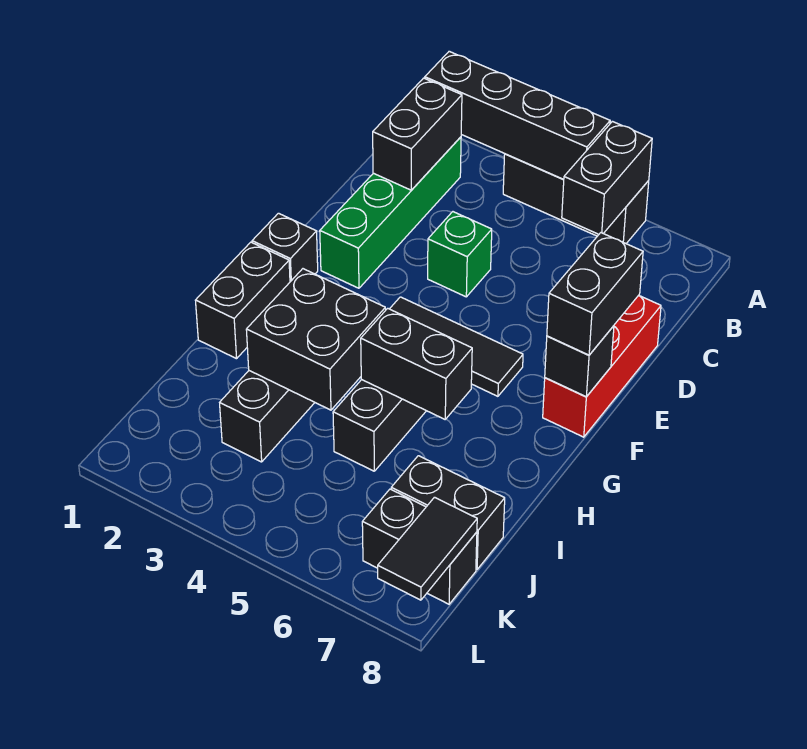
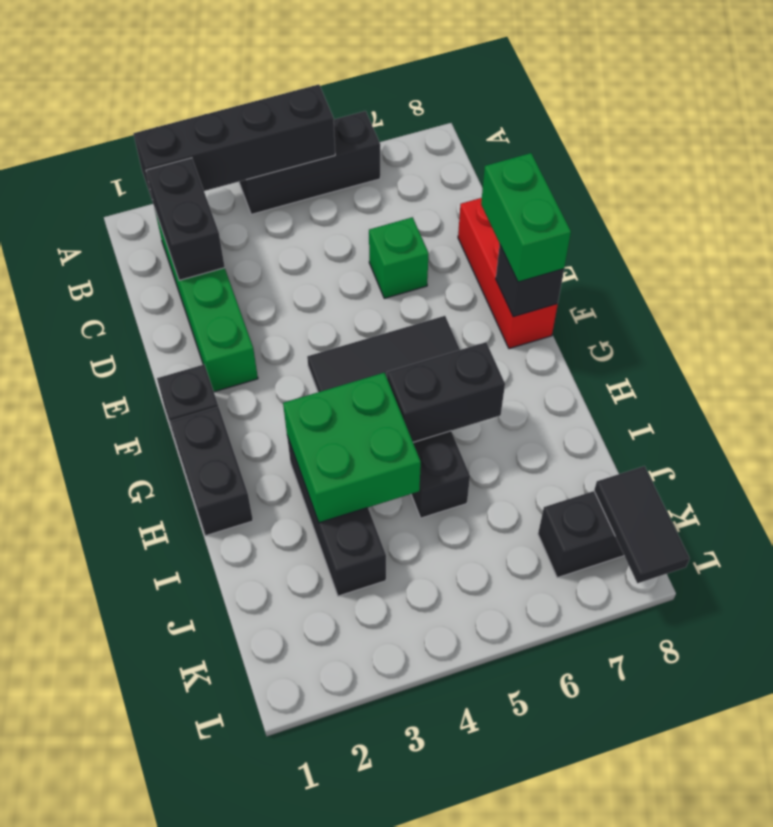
black brick A6:B6 level 2 -> none
green brick D4 level 1 -> green brick D6 level 1
black brick E8:F8 level 3 -> green brick E8:F8 level 3
black brick H3:I4 level 2 -> green brick H3:I4 level 2
black brick J7:J8 level 1 -> none

